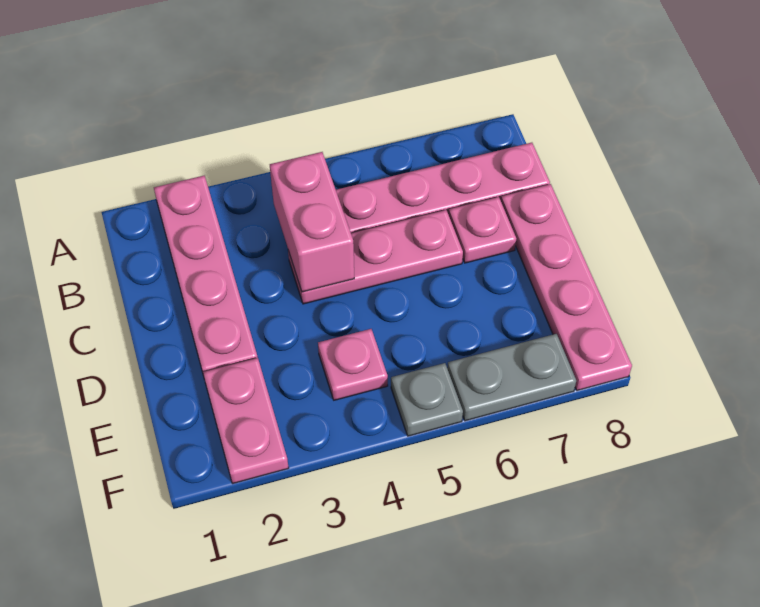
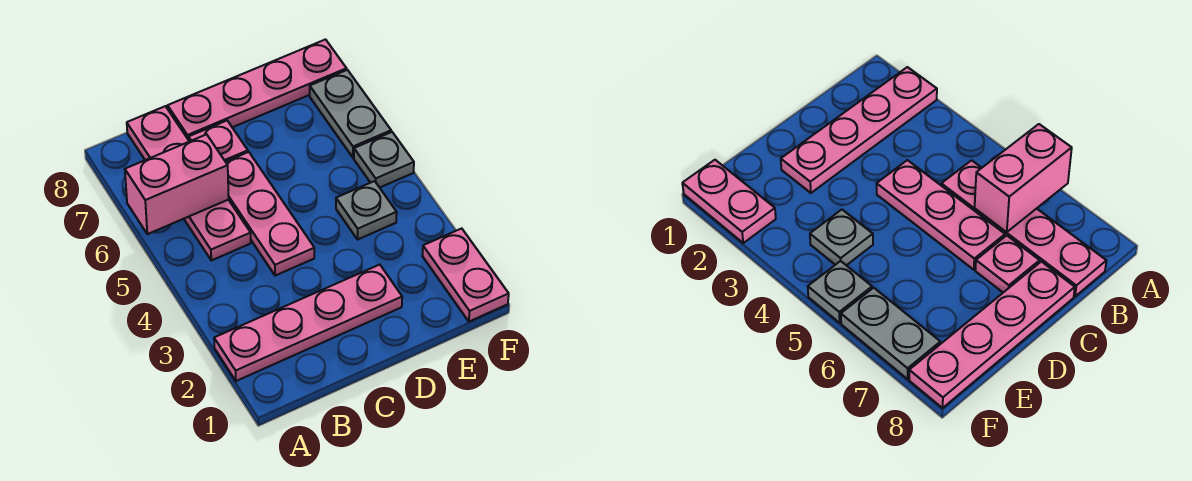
pink brick B4:C4 level 2 -> pink brick A6:B6 level 2
pink plate E2:F2 level 1 -> pink plate F1:F2 level 1
pink plate E4 level 1 -> grey plate E4 level 1

